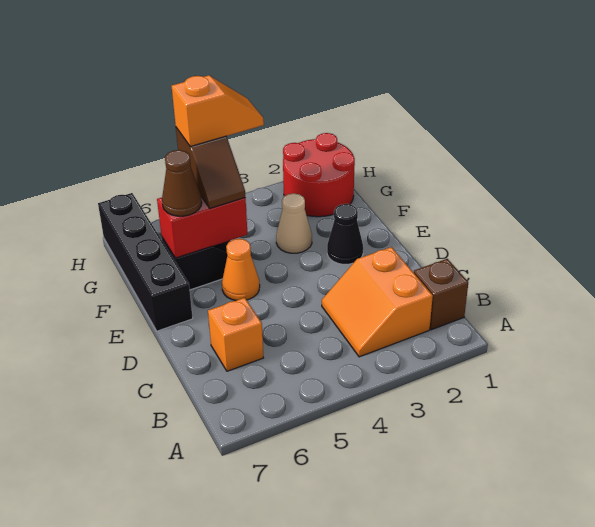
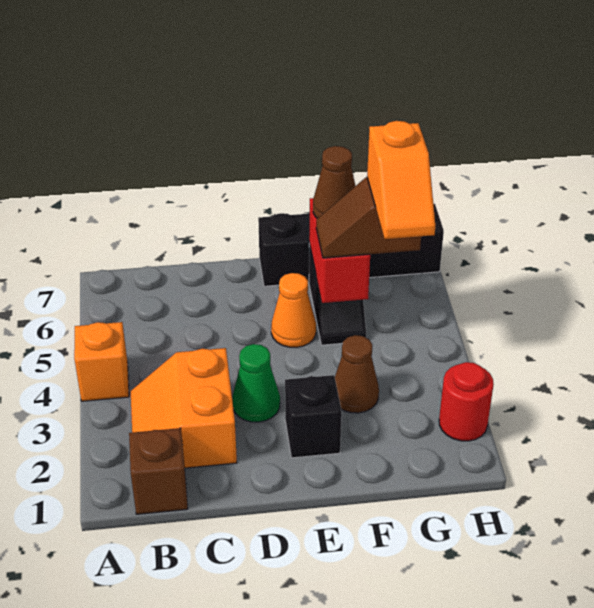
orange slope B2:C3 level 1 top 2 -> orange slope B2:C3 level 1 top C
orange brick C6 level 1 -> orange brick A4 level 1
none -> green cone D3 level 1
black cone E2 level 1 -> black brick E2 level 1
tan cone F3 level 1 -> brown cone F3 level 1
red round brick G1:H2 level 1 -> red round brick H2 level 1

